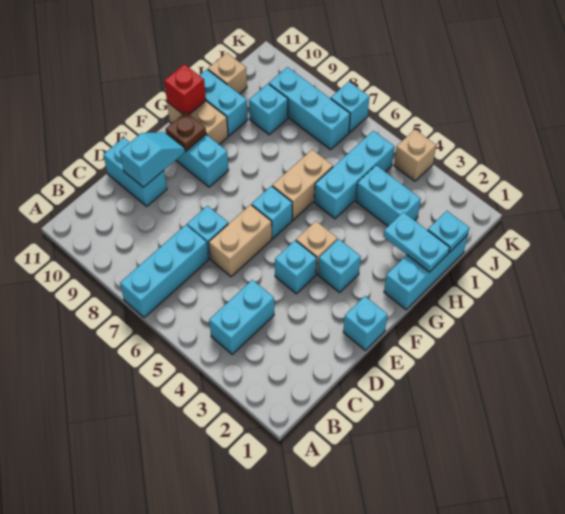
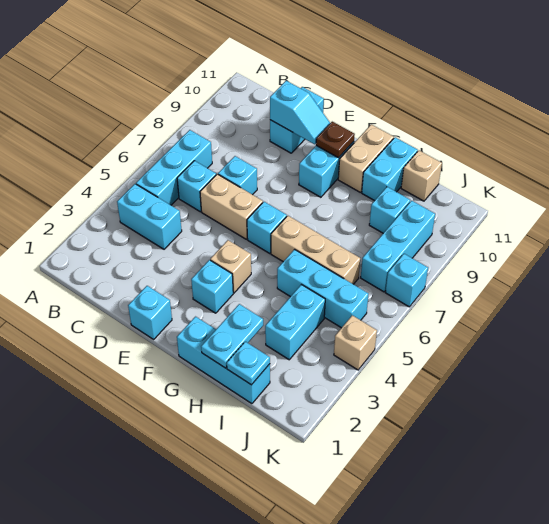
cyan brick A7:C7 level 1 -> cyan brick B5:B7 level 1
cyan brick E4 level 1 -> cyan brick C6 level 1
tan brick G6:H6 level 1 -> tan brick G6:I6 level 1
red brick G11 level 2 -> none

